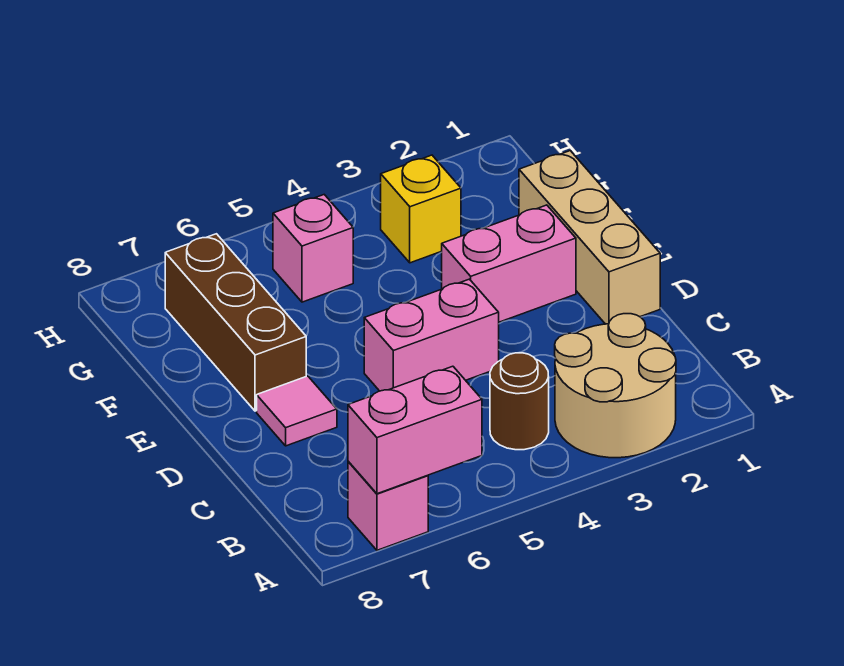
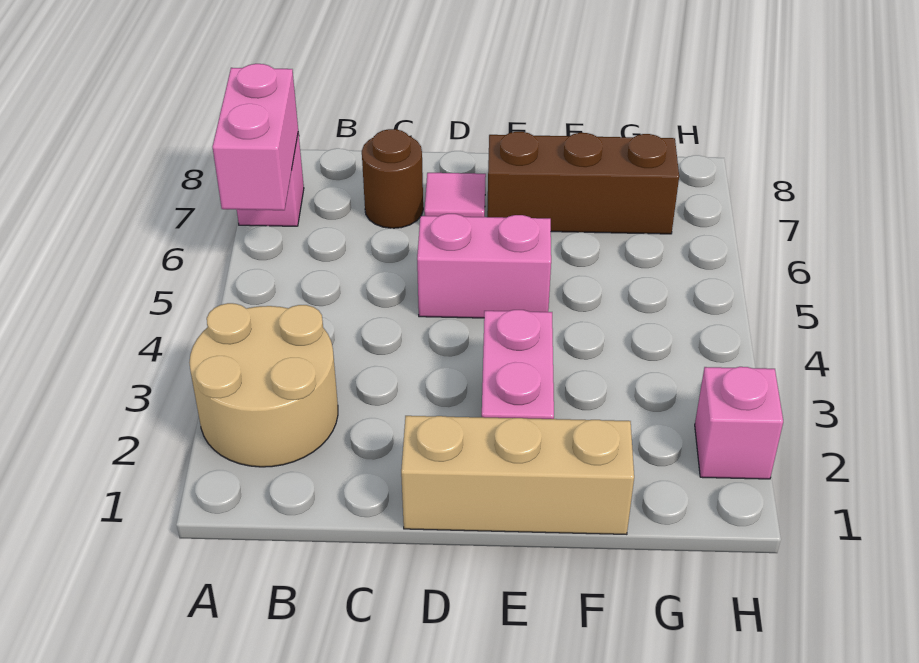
brown round brick B4 level 1 -> brown round brick C7 level 1
pink brick D4:D5 level 1 -> pink brick D5:E5 level 1
yellow brick G3 level 1 -> none
pink brick G5 level 1 -> pink brick H2 level 1

